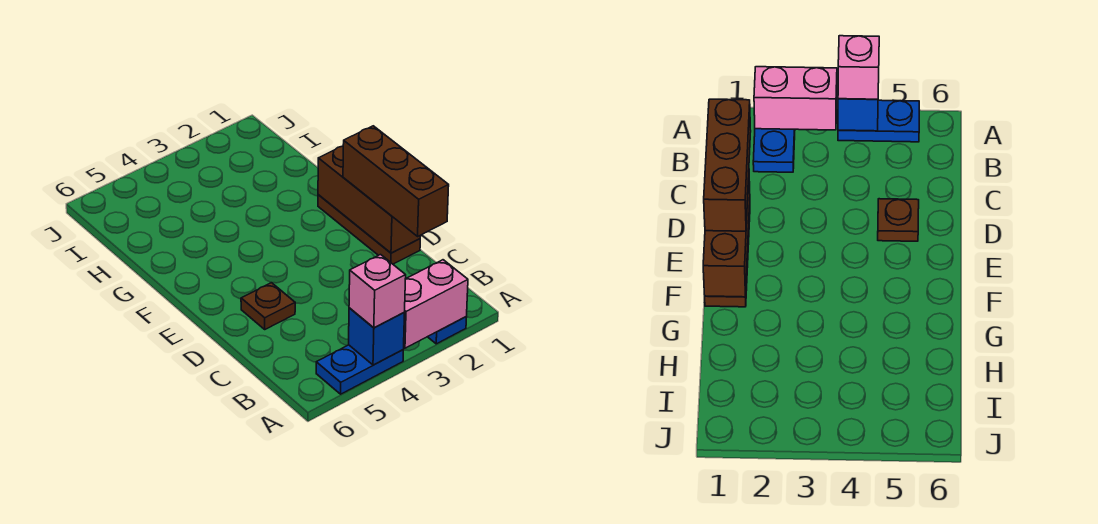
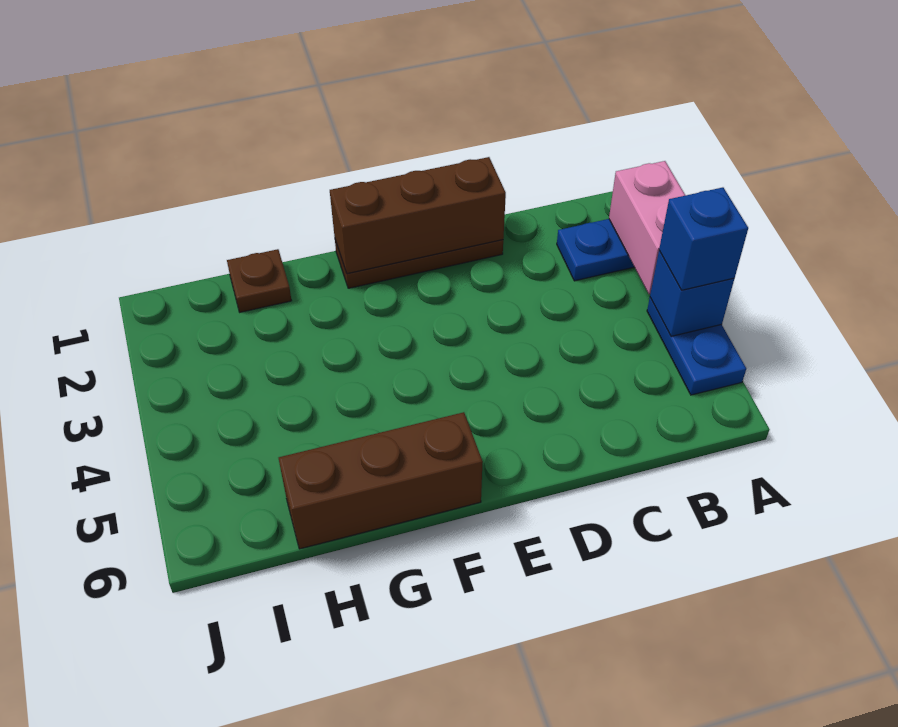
pink brick A4 level 3 -> blue brick A4 level 3
brown brick C1:E1 level 3 -> brown brick F6:H6 level 1
brown plate D5 level 1 -> brown plate H1 level 1

